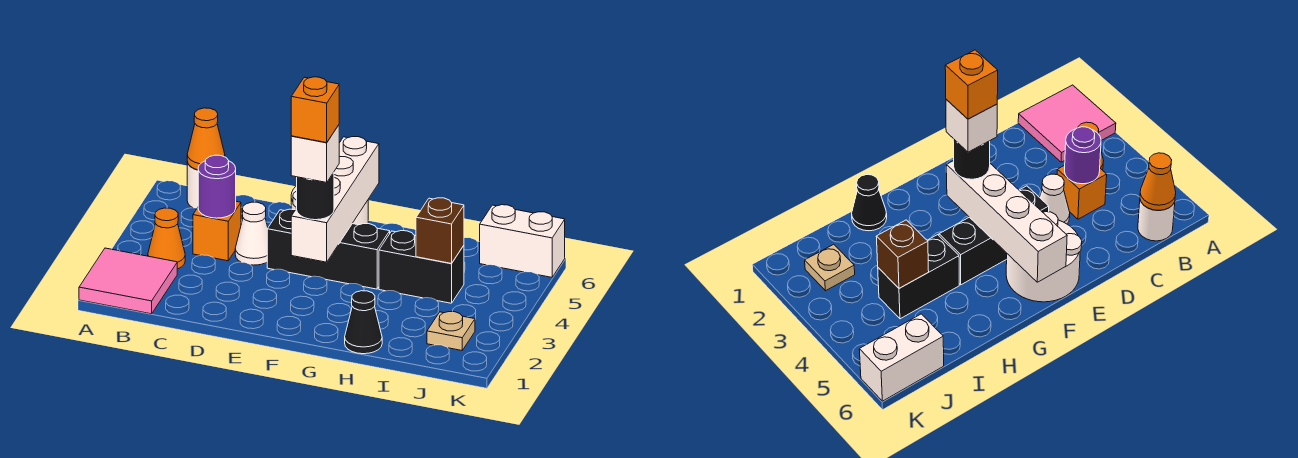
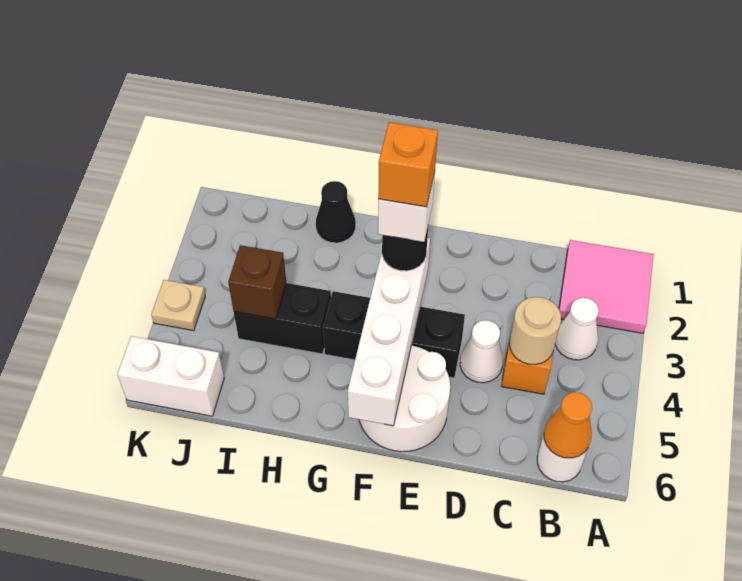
orange cone B3 level 1 -> white cone B3 level 1
purple round brick C4 level 2 -> tan round brick C4 level 2
tan plate J2 level 1 -> tan plate K4 level 1

